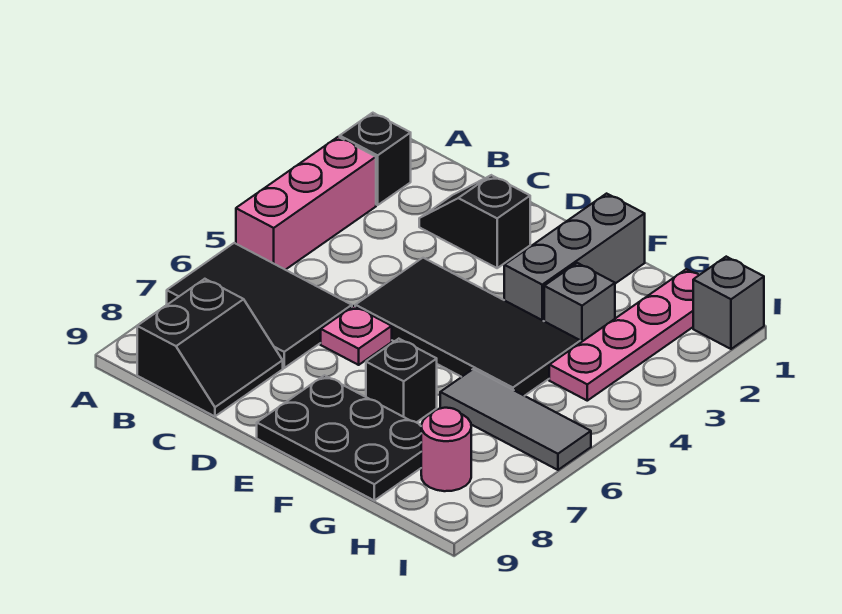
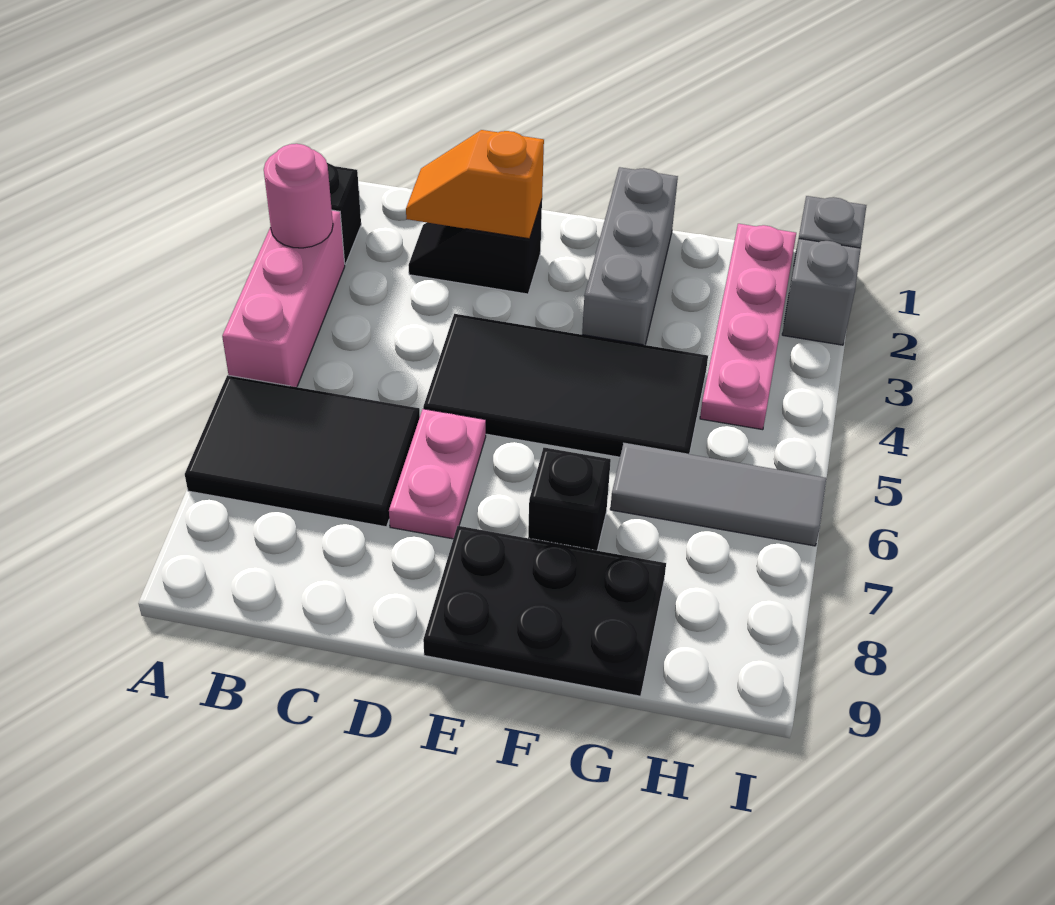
black slope B8:C9 level 1 top B -> none
none -> orange slope C2:D2 level 2 top D
pink plate D6 level 1 -> pink plate D6:D7 level 1
grey brick G3 level 1 -> grey brick I2 level 1
pink round brick H8 level 1 -> pink round brick A3 level 2

